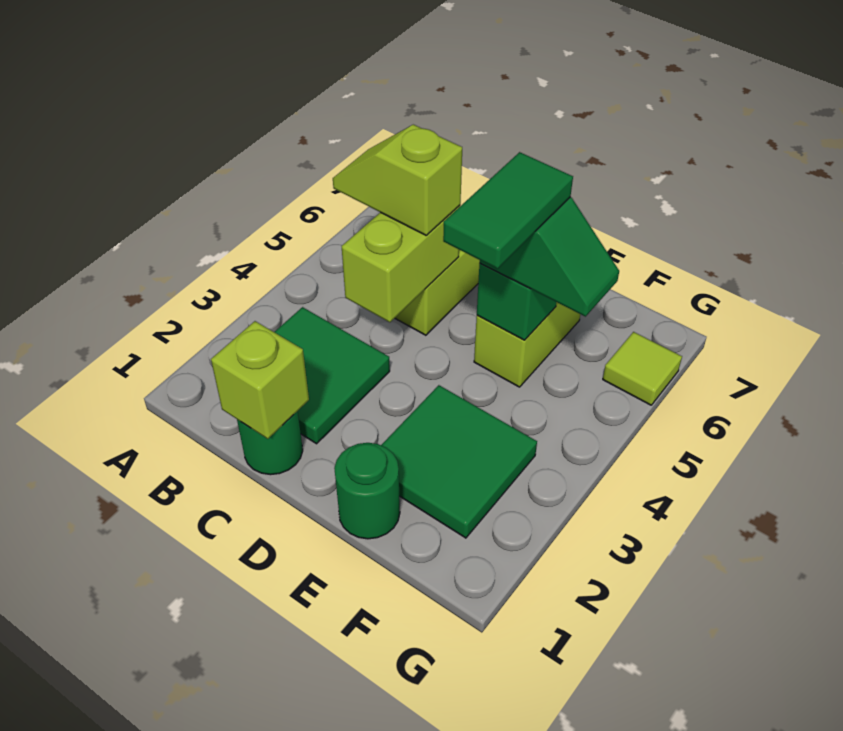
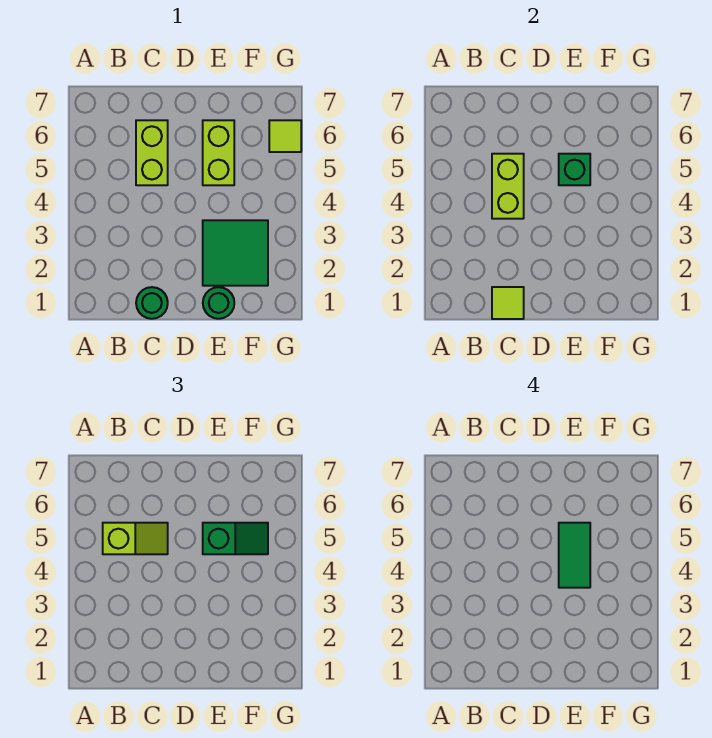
green tile B2:C3 level 1 -> none
lime slope B5:C5 level 3 top C -> lime slope B5:C5 level 3 top B
lime brick C1 level 2 -> lime tile C1 level 2

